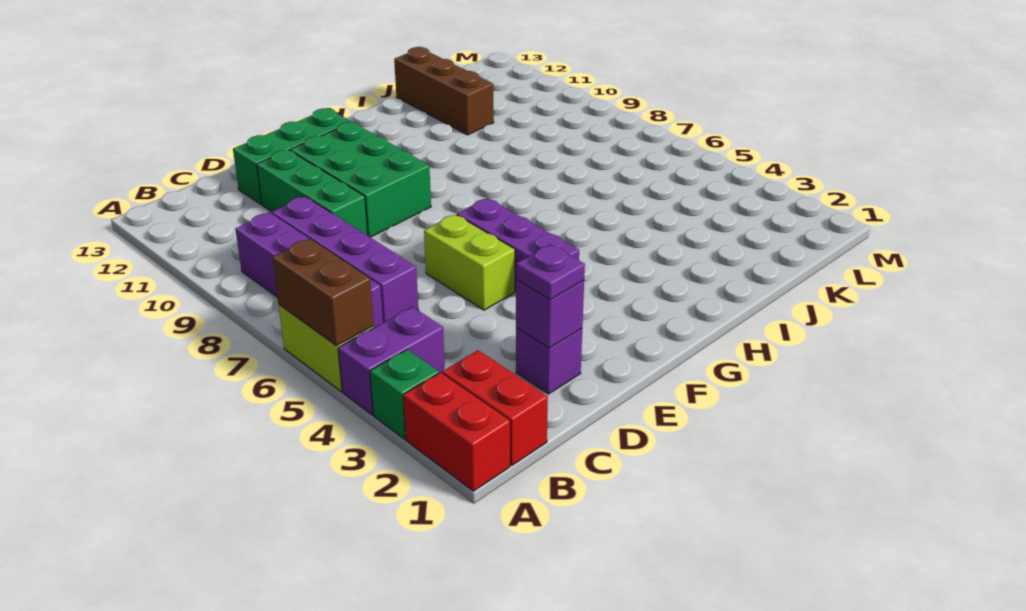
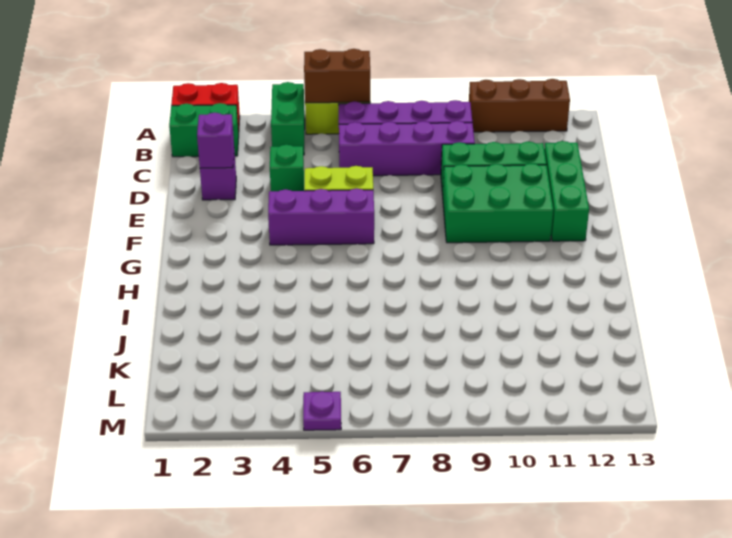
green brick A3 level 1 -> green brick D4 level 1
purple brick A4:B4 level 1 -> green brick A4:B4 level 1
red brick B1:B2 level 1 -> green brick B1:B2 level 1
purple plate D2 level 3 -> purple plate M5 level 1
brown brick J11:J13 level 1 -> brown brick A10:A12 level 1

